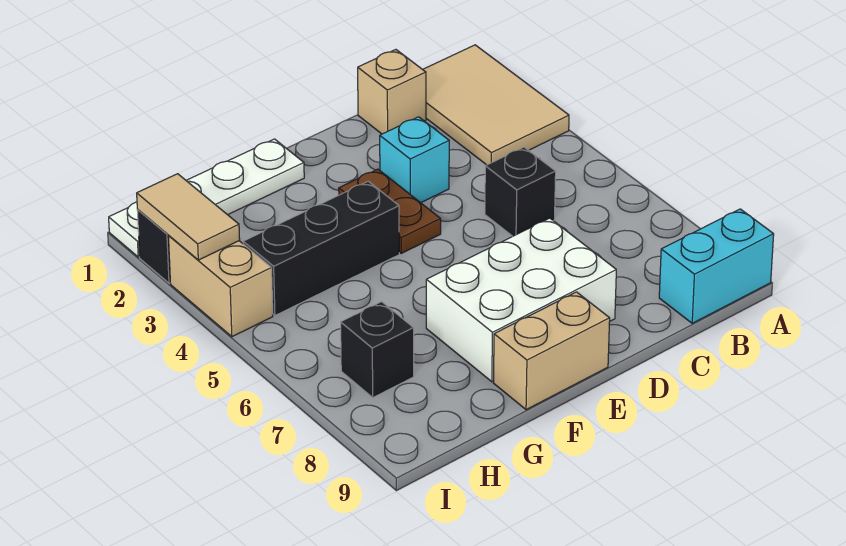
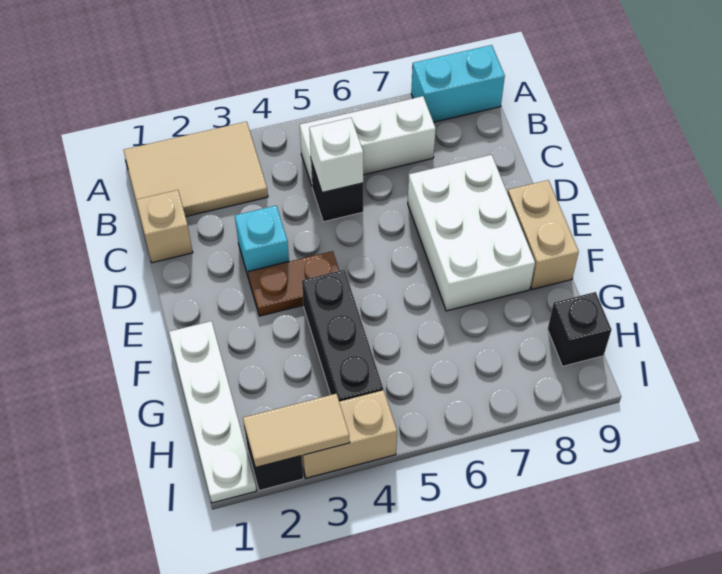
cyan brick A9:B9 level 1 -> cyan brick A8:A9 level 1
none -> white brick B5:B7 level 1
none -> white brick C5 level 2
black brick H7 level 1 -> black brick H9 level 1

